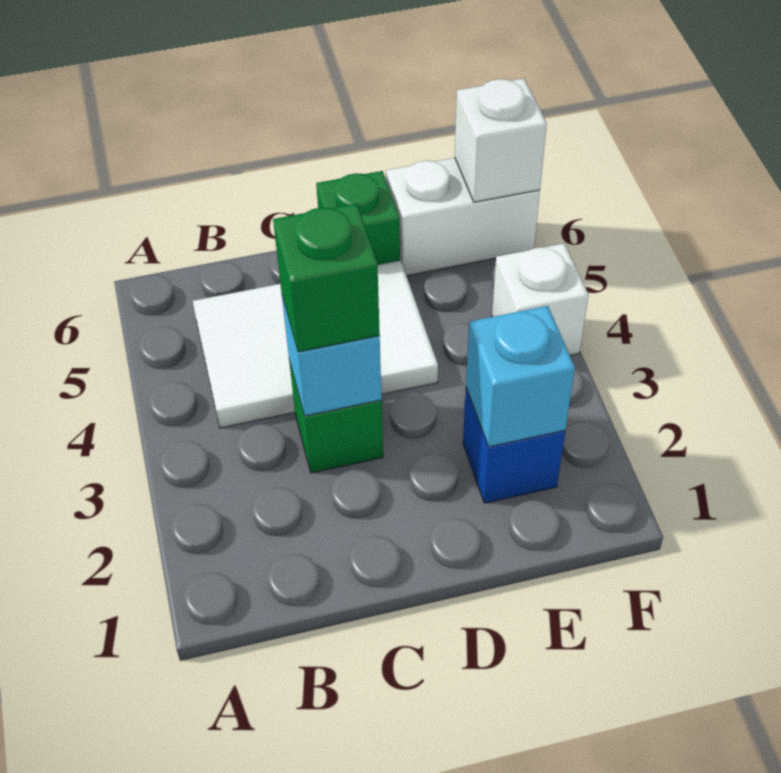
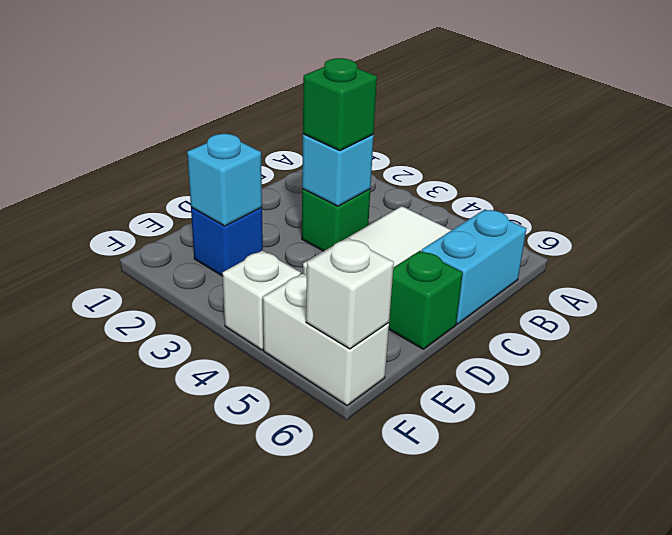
none -> cyan brick B6:C6 level 1
white brick E6:F6 level 1 -> white brick F5:F6 level 1

